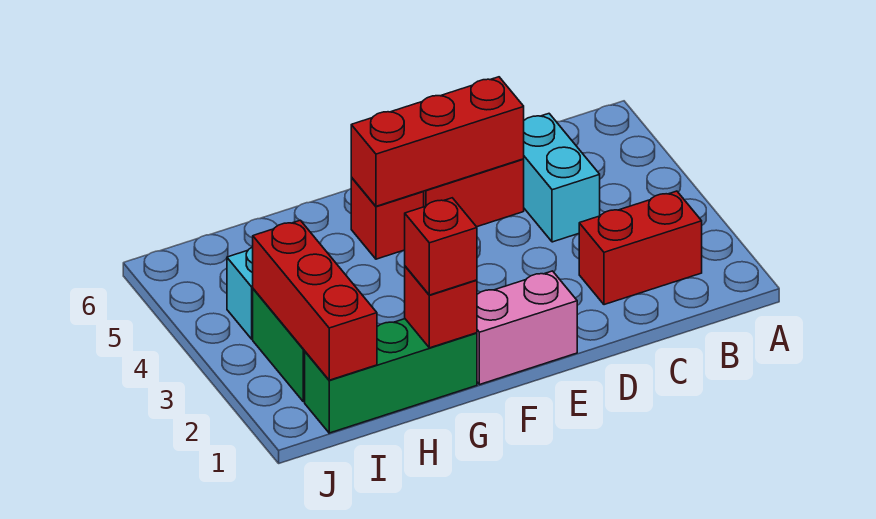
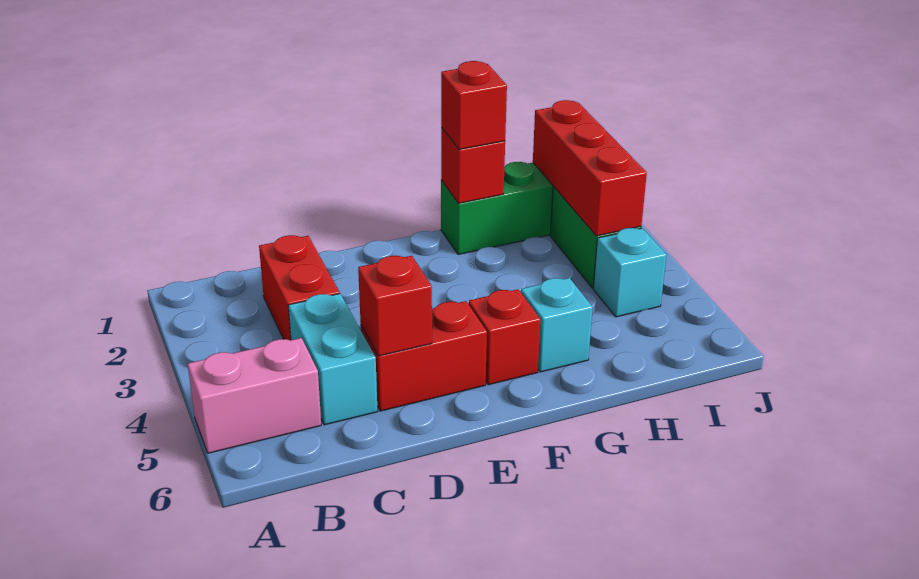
red brick B2:C2 level 1 -> red brick C2:C3 level 1
red brick D5:F5 level 2 -> red brick D5 level 2
pink brick E1:F1 level 1 -> pink brick A5:B5 level 1
none -> cyan brick G5 level 1

